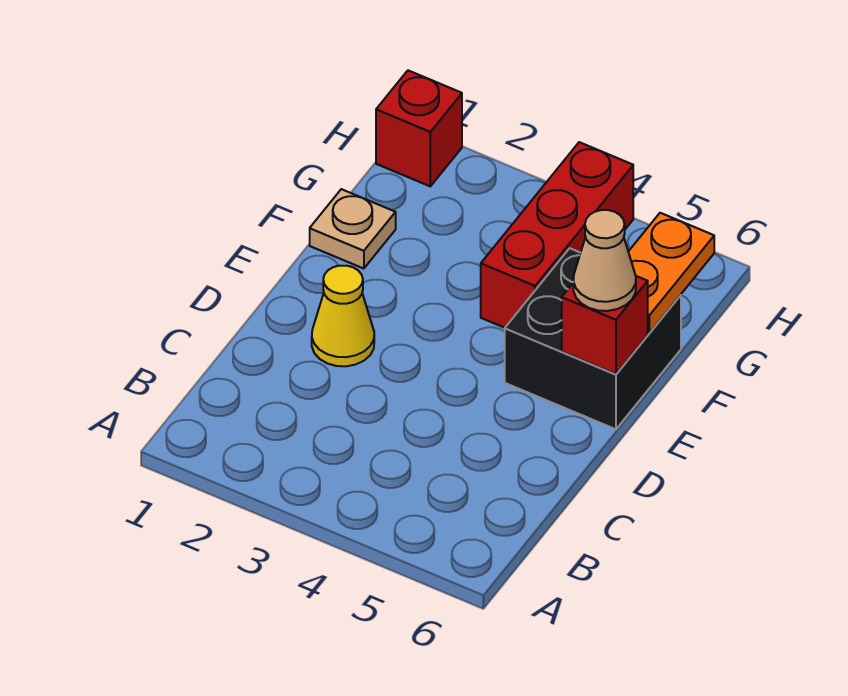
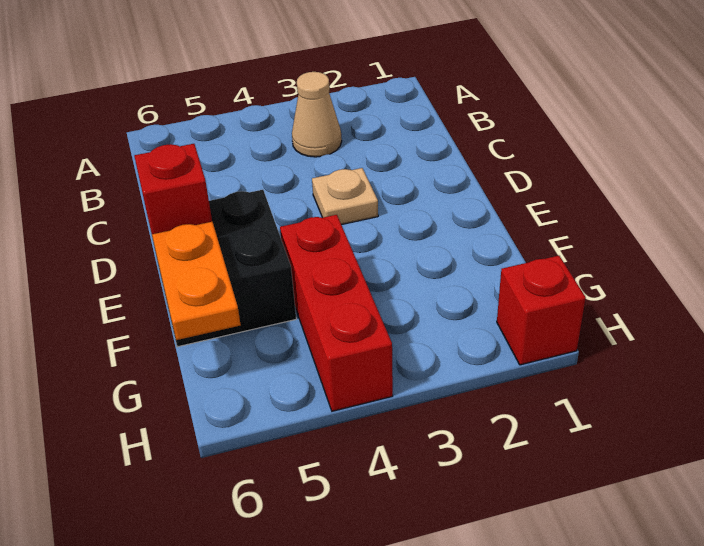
yellow cone D2 level 1 -> none
tan cone E6 level 3 -> tan cone B3 level 1
tan plate F1 level 1 -> tan plate D3 level 1

